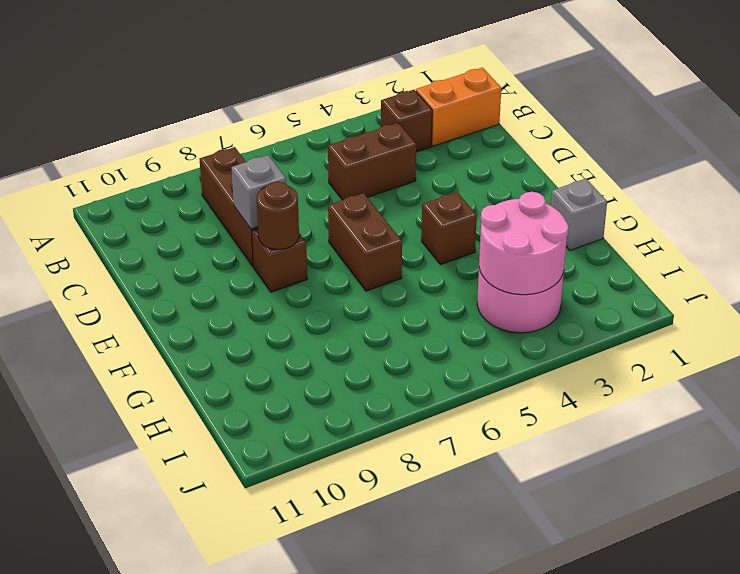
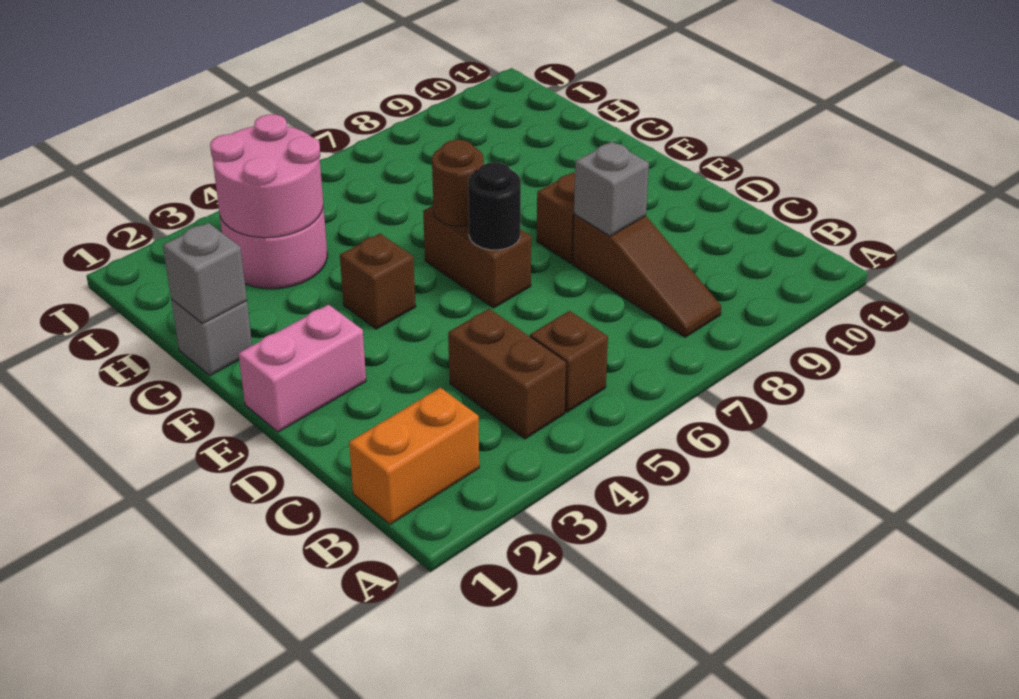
brown brick B3 level 1 -> brown brick B5 level 1
brown brick B8:D8 level 1 -> brown slope B8:D8 level 1 top D
brown brick C4:C5 level 1 -> brown brick B4:C4 level 1
none -> pink brick E1:E2 level 1
none -> black round brick E6 level 2
brown round brick E8 level 2 -> brown round brick F6 level 2
none -> grey brick G1 level 2

